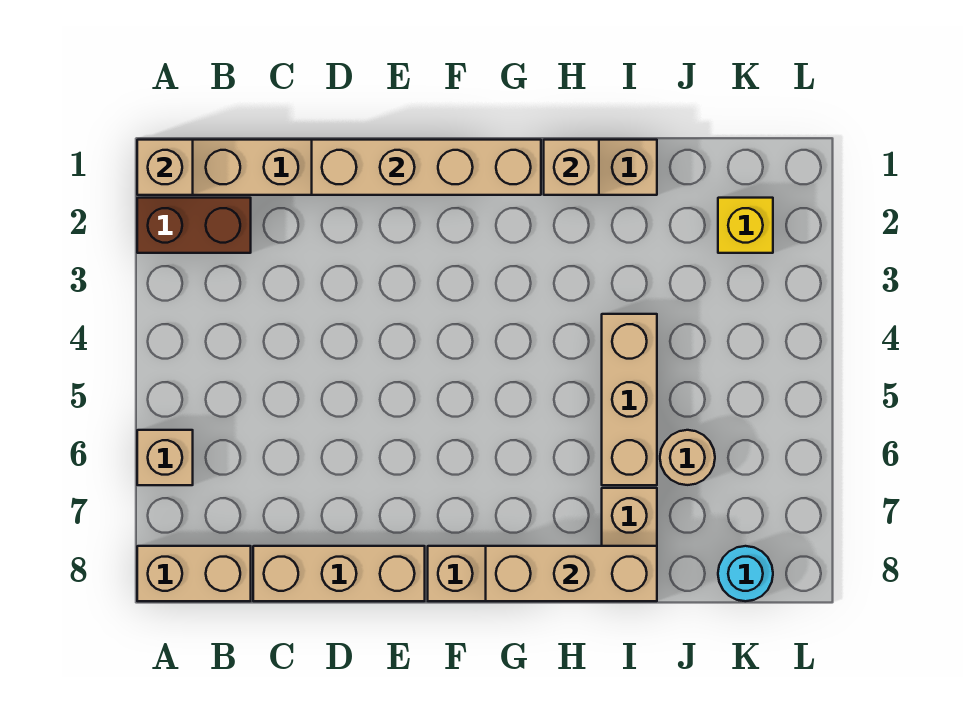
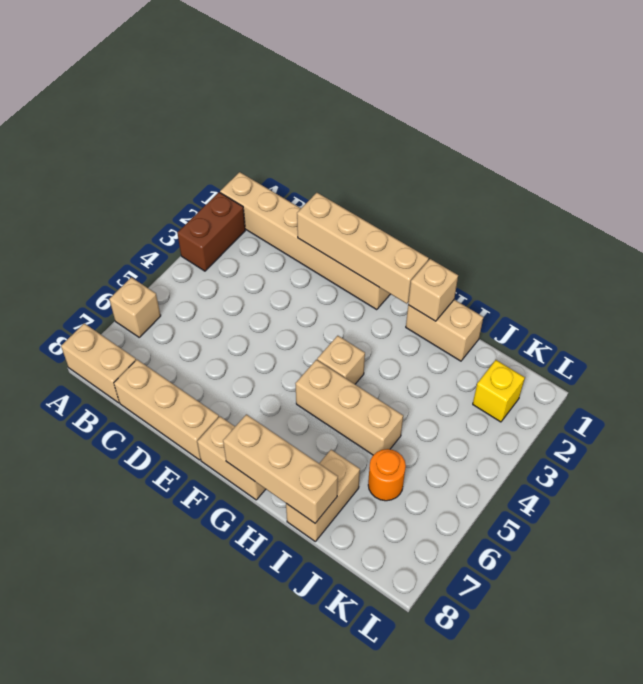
tan brick A1 level 2 -> tan brick G4 level 1
brown brick A2:B2 level 1 -> brown brick A2:A3 level 1
tan brick I4:I6 level 1 -> tan brick G5:I5 level 1
tan round brick J6 level 1 -> orange round brick J6 level 1
cyan round brick K8 level 1 -> none

